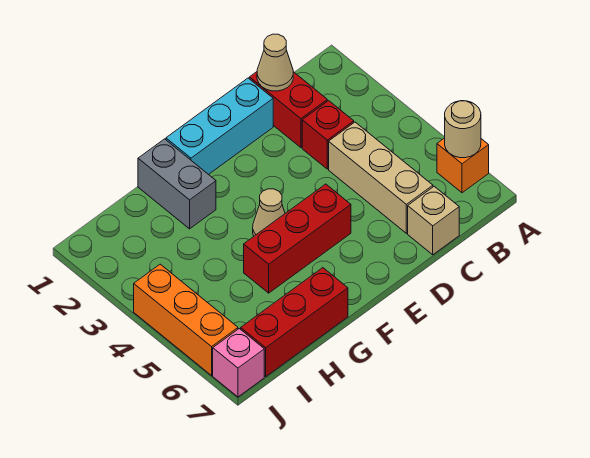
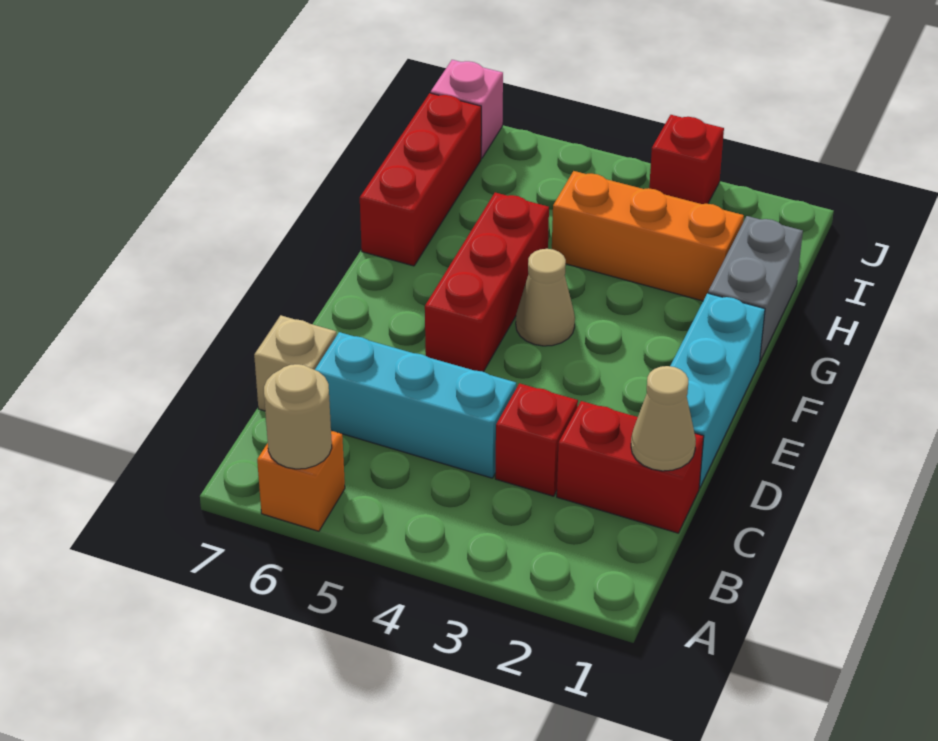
tan brick C4:C6 level 1 -> cyan brick C4:C6 level 1
grey brick G1:G2 level 1 -> grey brick G1:H1 level 1
none -> red brick J3 level 1
orange brick J4:J6 level 1 -> orange brick H2:H4 level 1

